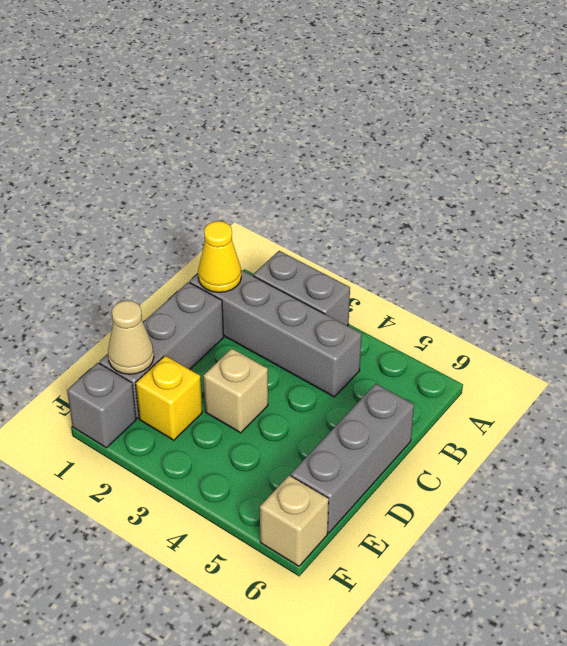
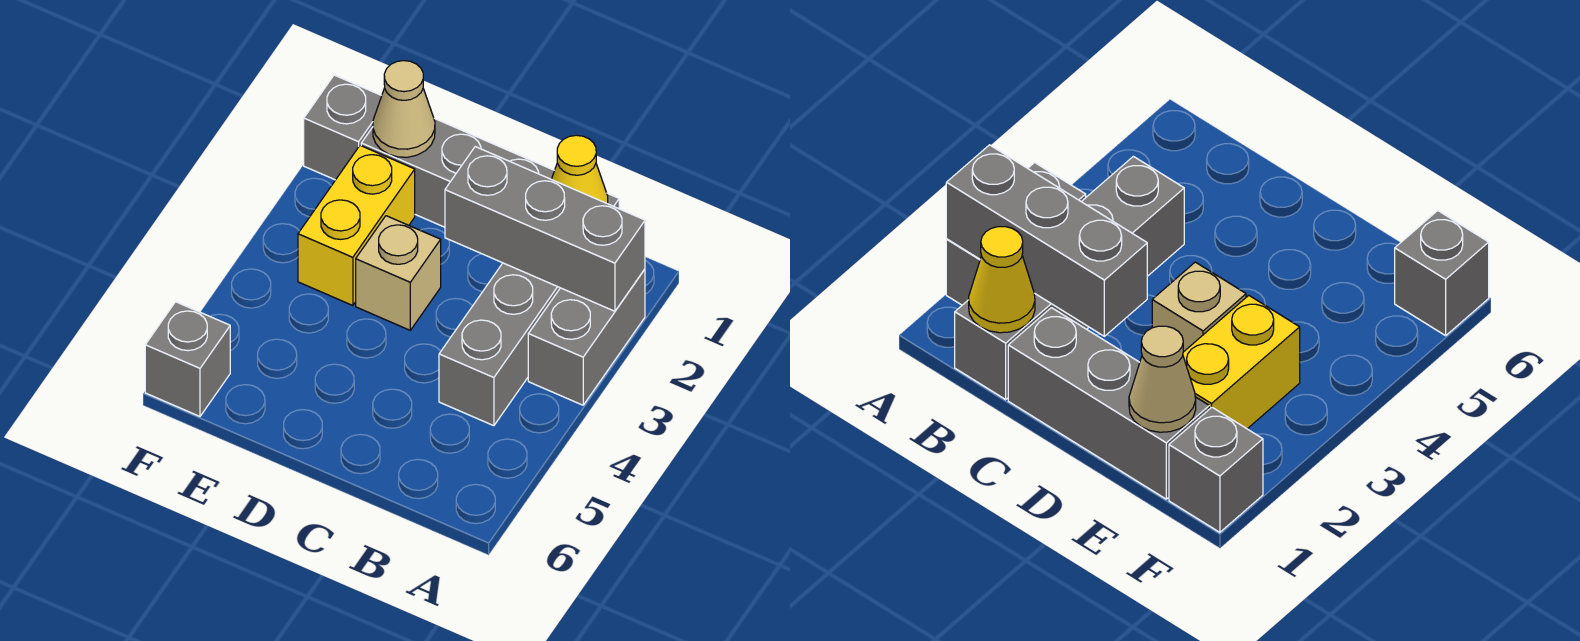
grey brick C6:E6 level 1 -> grey brick A2:C2 level 2
yellow brick E2 level 1 -> yellow brick E2:E3 level 1
tan brick F6 level 1 -> grey brick F6 level 1

